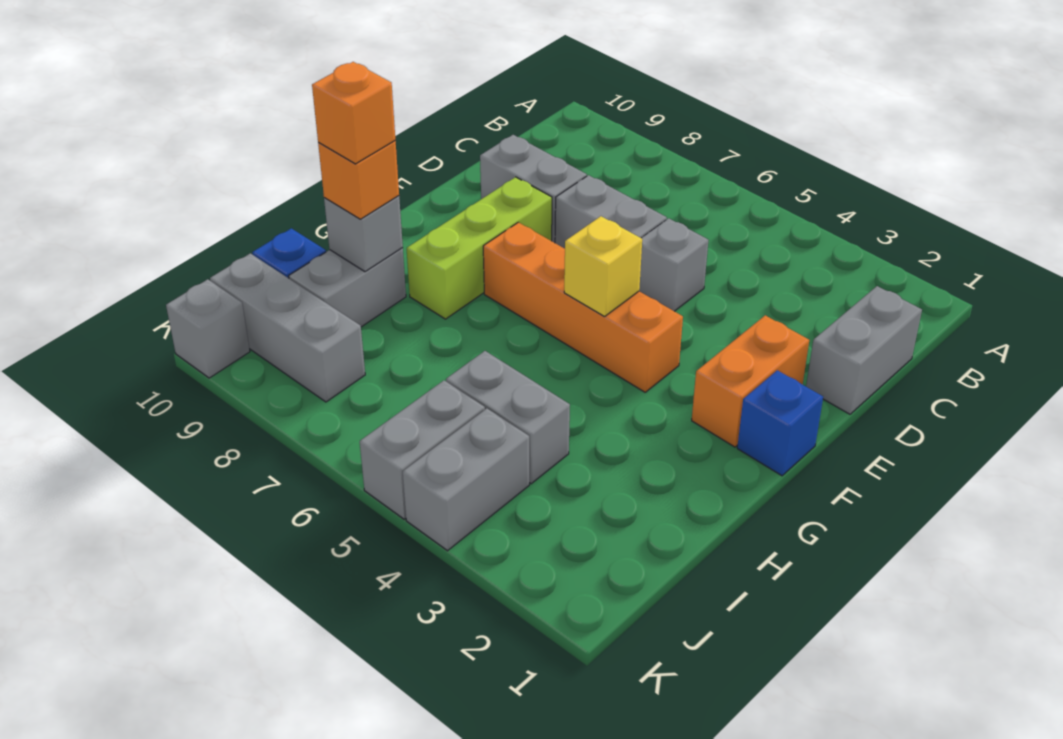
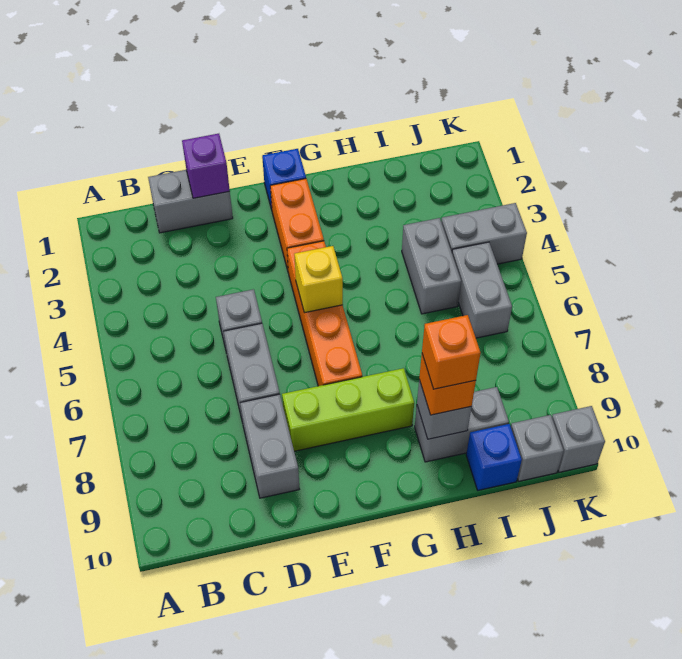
none -> purple brick D1 level 2
orange brick E2:F2 level 1 -> orange brick F2:F3 level 1
grey brick J5:K5 level 1 -> grey brick J5:J6 level 1
grey brick J8:J10 level 1 -> grey brick J10 level 1

